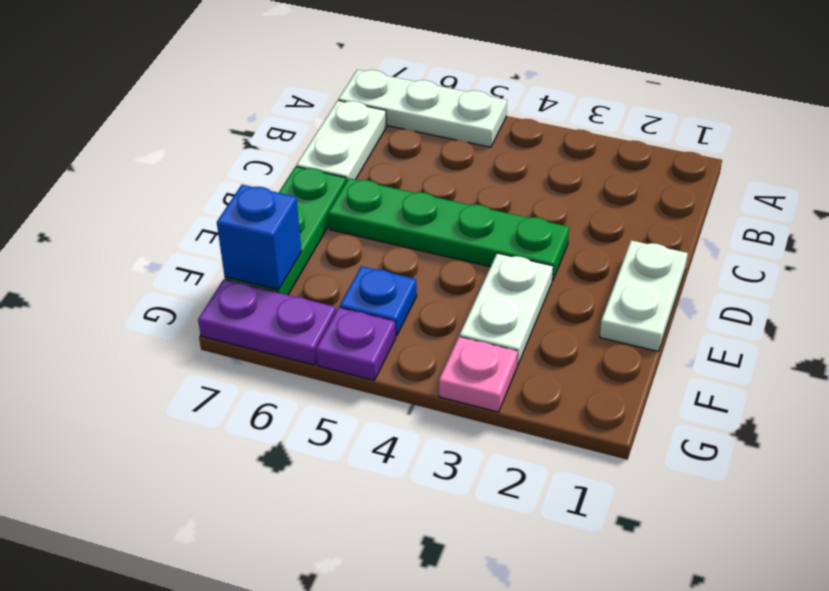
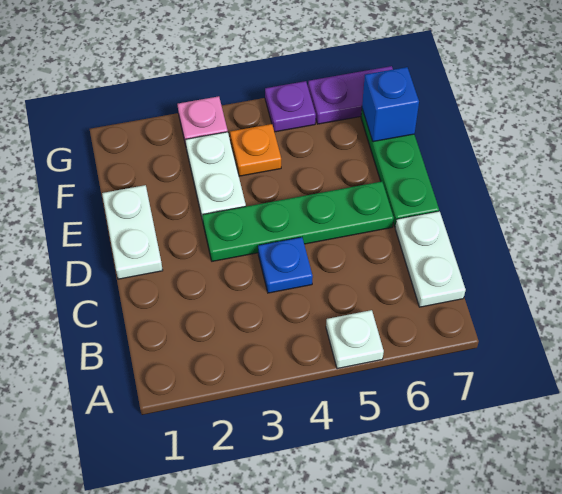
white plate A5:A7 level 1 -> white plate A5 level 1
none -> orange plate F4 level 1
blue plate F5 level 1 -> blue plate C4 level 1

